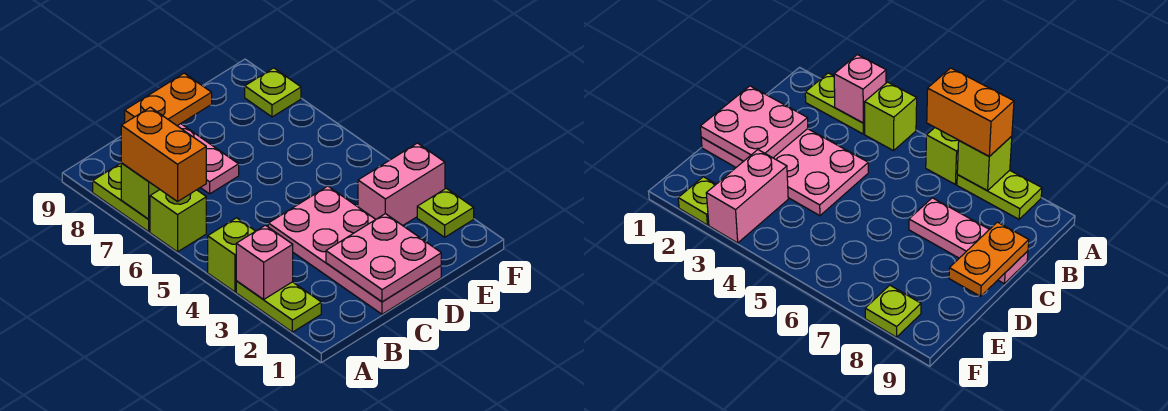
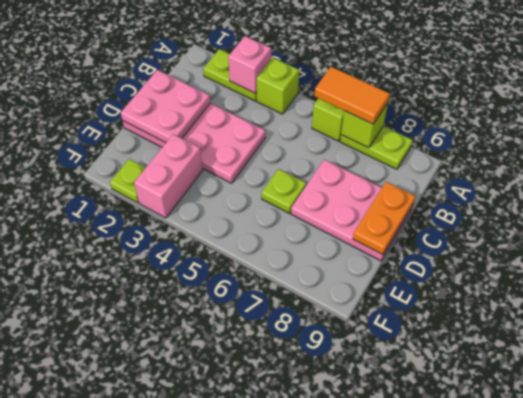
orange brick A6:A7 level 3 -> orange tile A6:A7 level 3
pink plate C7:C9 level 1 -> pink plate C7:D9 level 1
lime plate F8 level 1 -> lime plate D6 level 1

